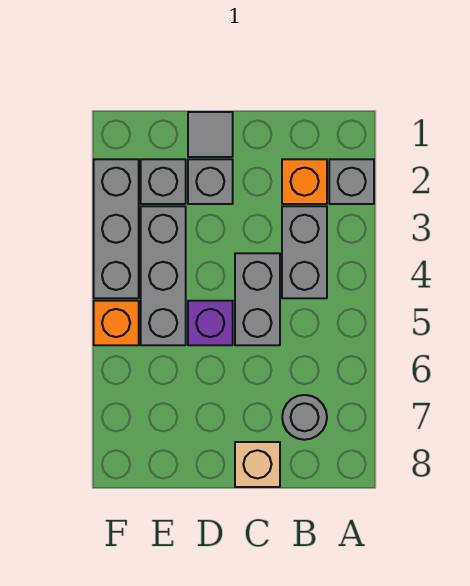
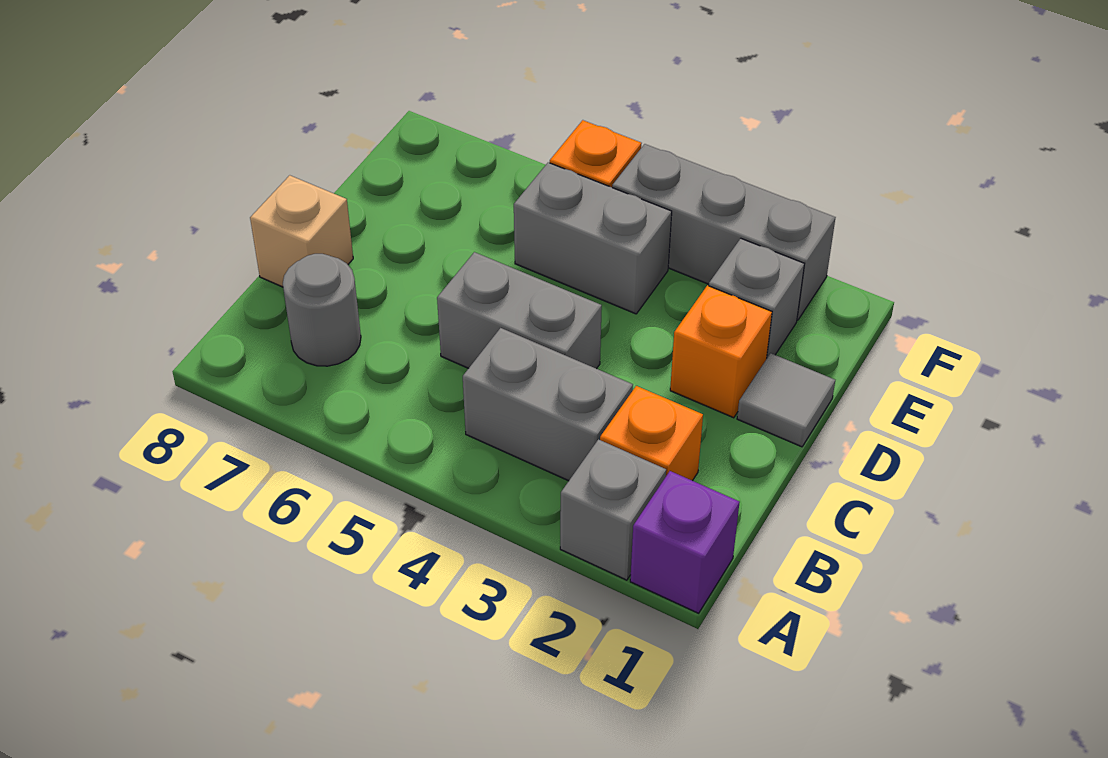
grey brick D2 level 1 -> orange brick D2 level 1
purple brick D5 level 1 -> purple brick A1 level 1
grey brick E3:E5 level 1 -> grey brick E4:E5 level 1

